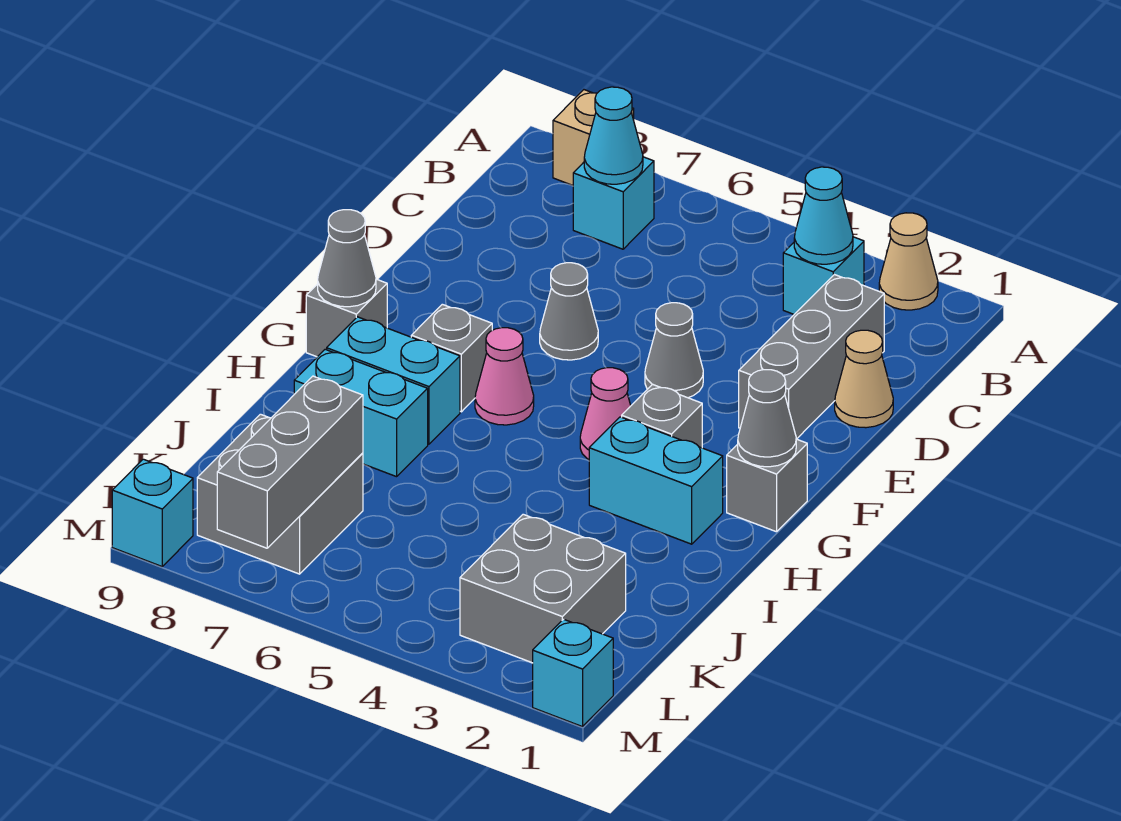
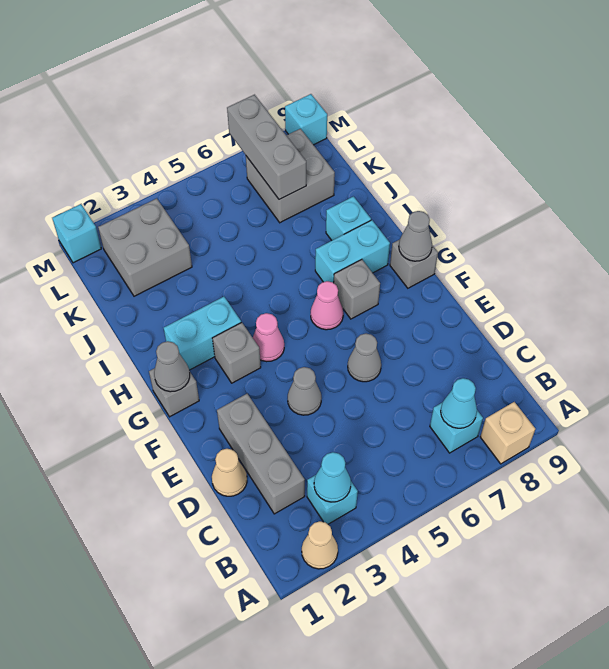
cyan brick I7:I8 level 1 -> cyan brick I8 level 1

